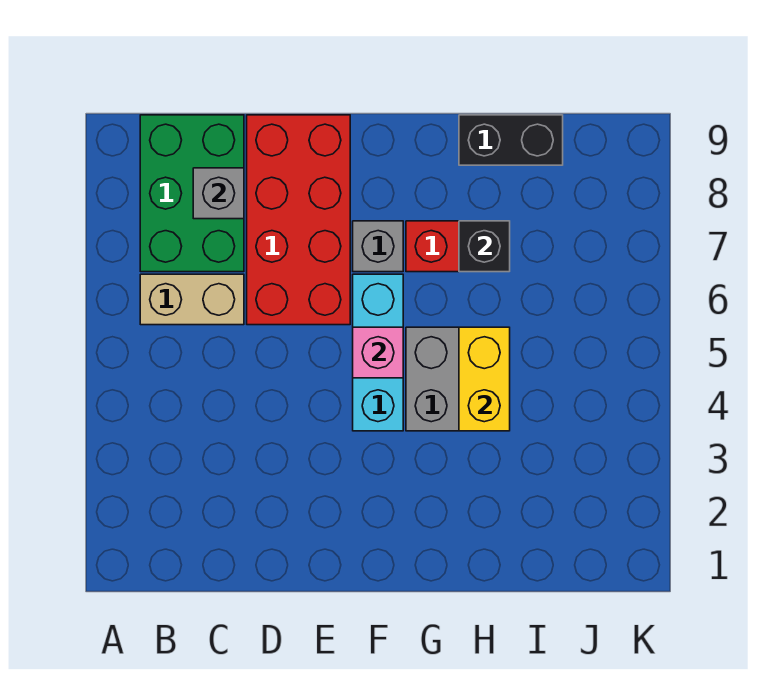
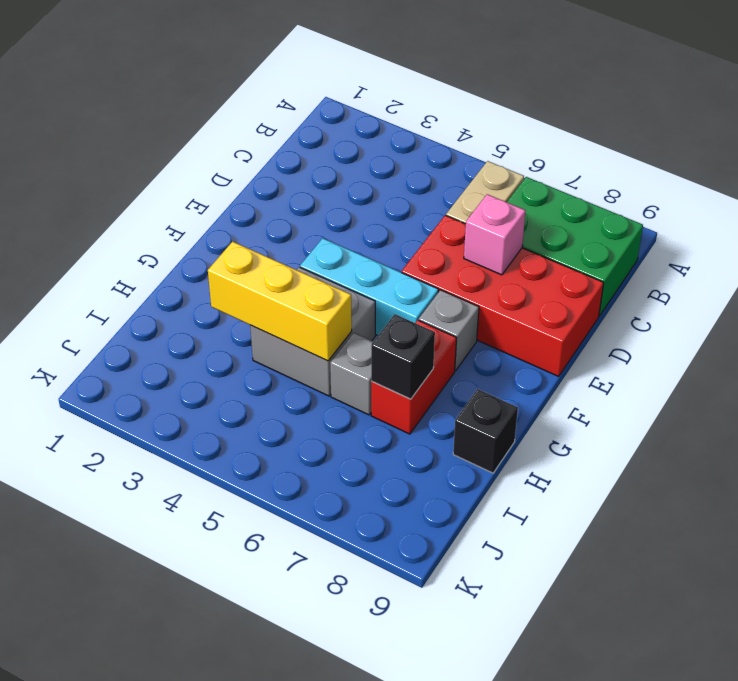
grey brick C8 level 2 -> grey brick H6 level 1
pink brick F5 level 2 -> pink brick D7 level 2
yellow brick H4:H5 level 2 -> yellow brick H3:H5 level 2
black brick H9:I9 level 1 -> black brick H9 level 1

